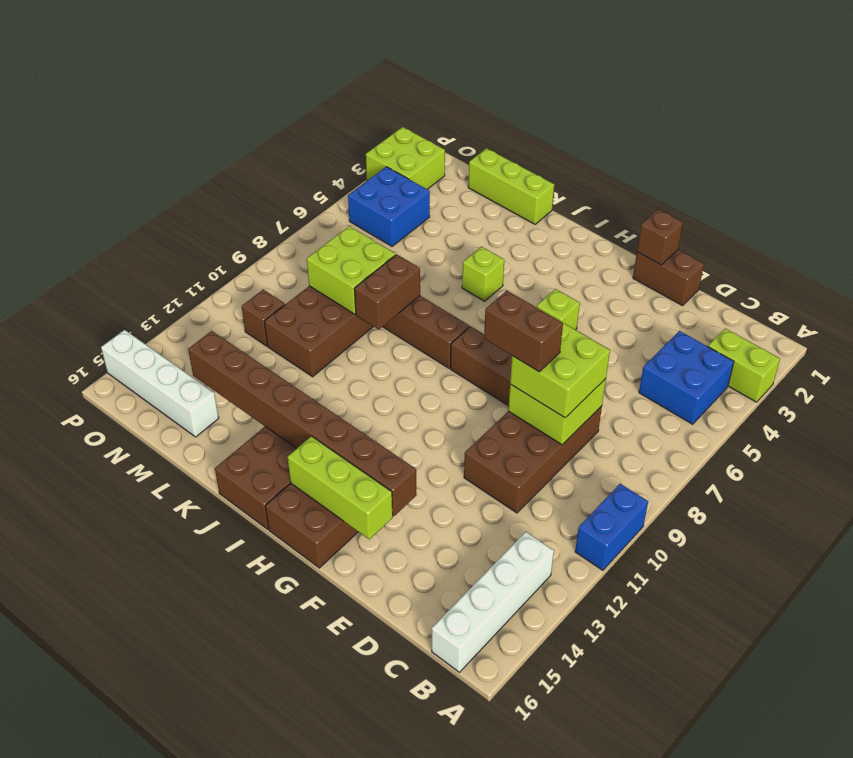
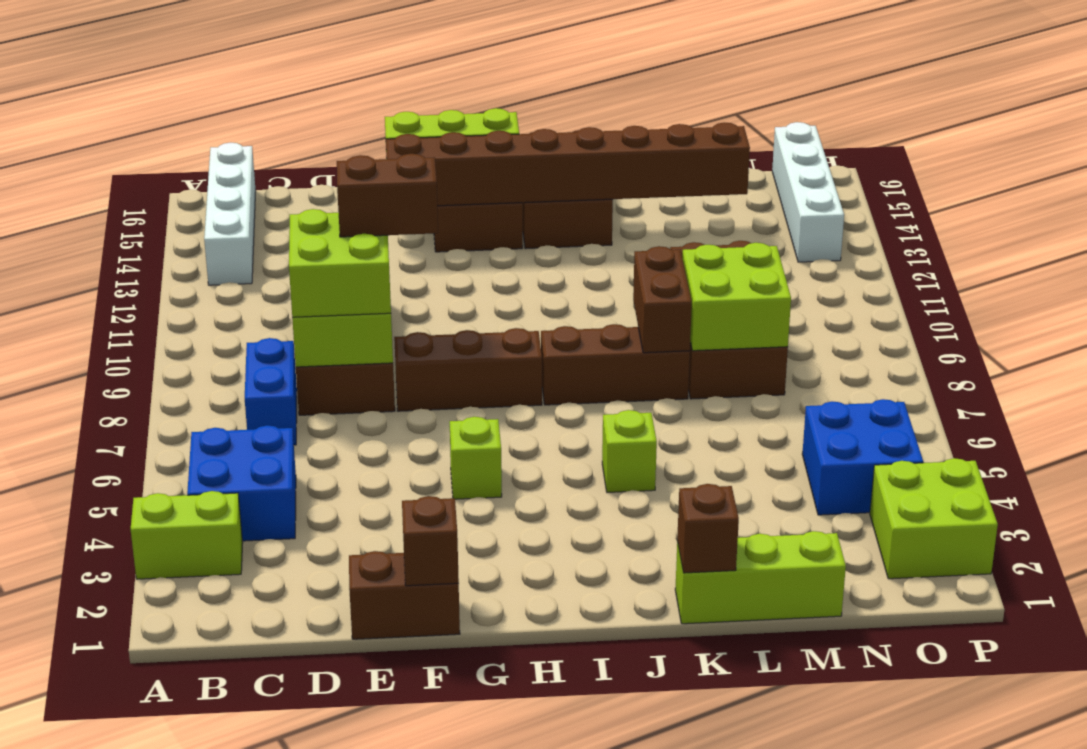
blue brick A10:A11 level 1 -> blue brick C7:C8 level 1
white brick M15:P15 level 1 -> white brick O13:O16 level 1
brown brick N11 level 1 -> brown brick K1 level 2

